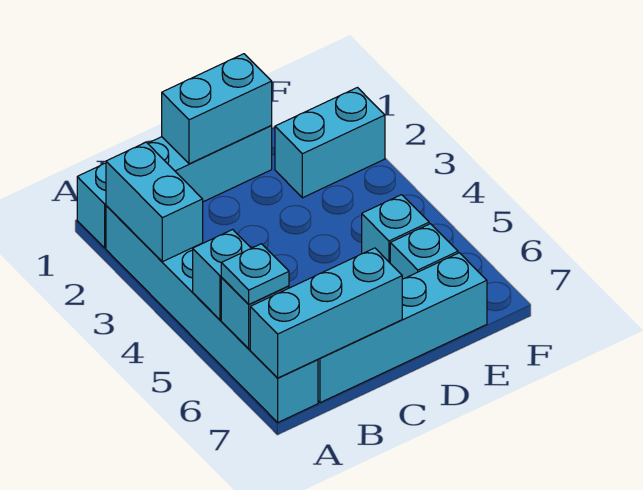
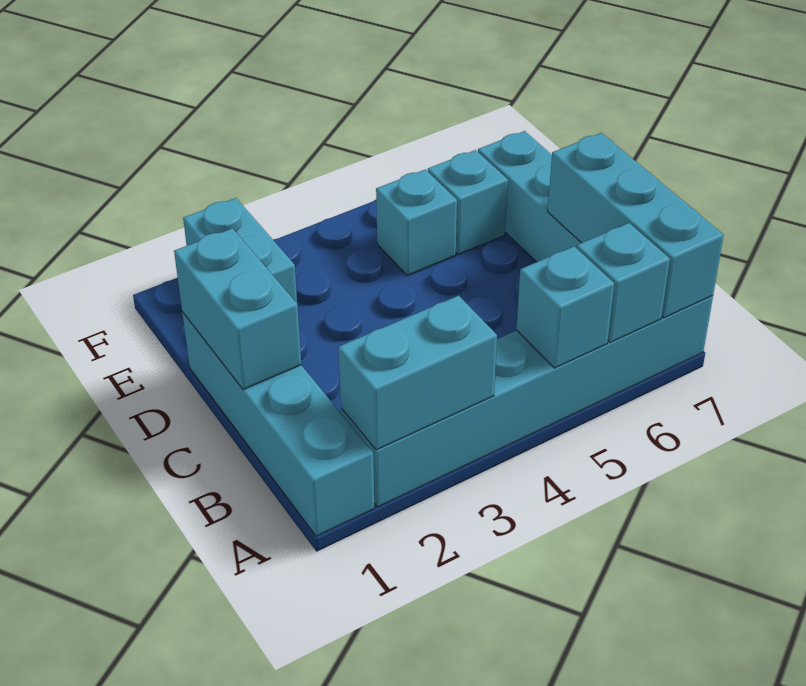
cyan plate A6 level 3 -> none

